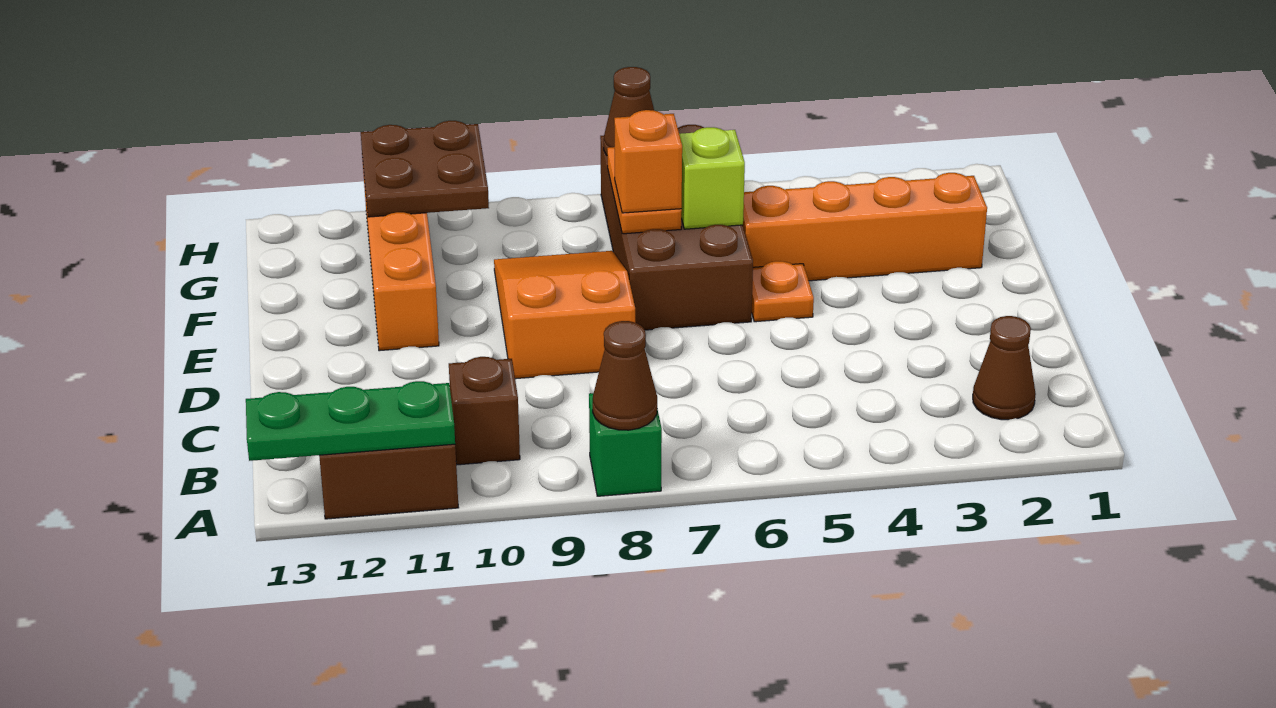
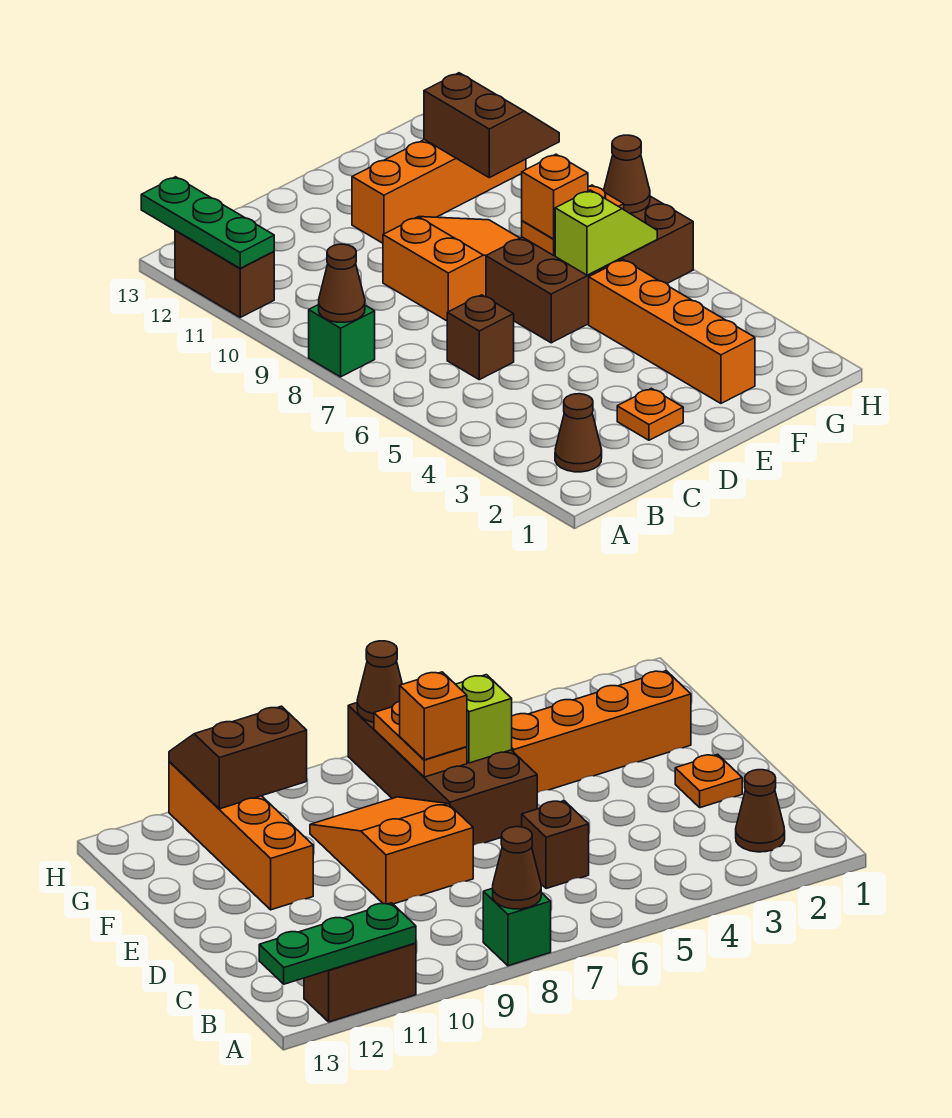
brown brick B10 level 1 -> brown brick C6 level 1
orange plate E5 level 1 -> orange plate D2 level 1
brown plate G10:H11 level 2 -> brown slope G10:H11 level 2 top G

